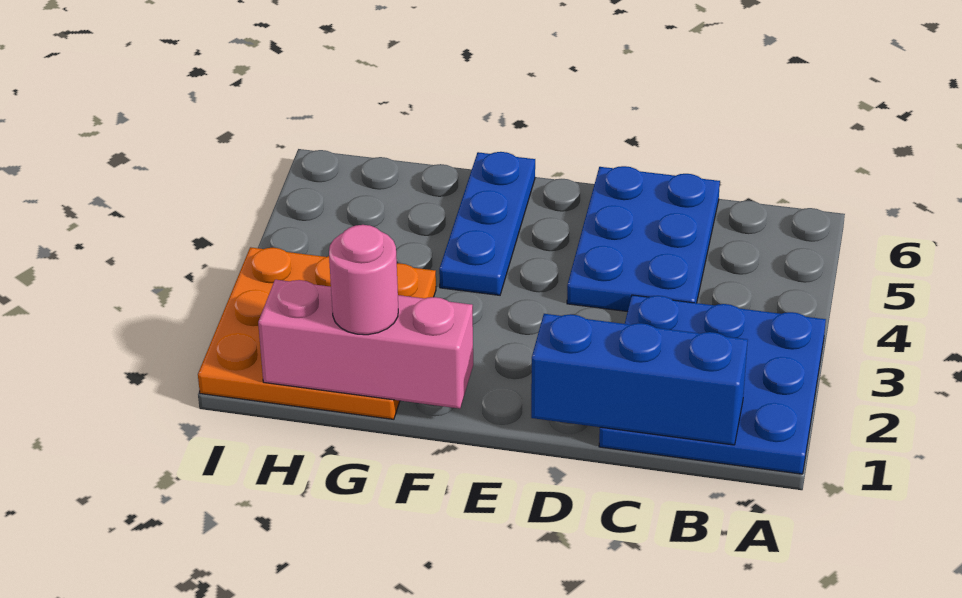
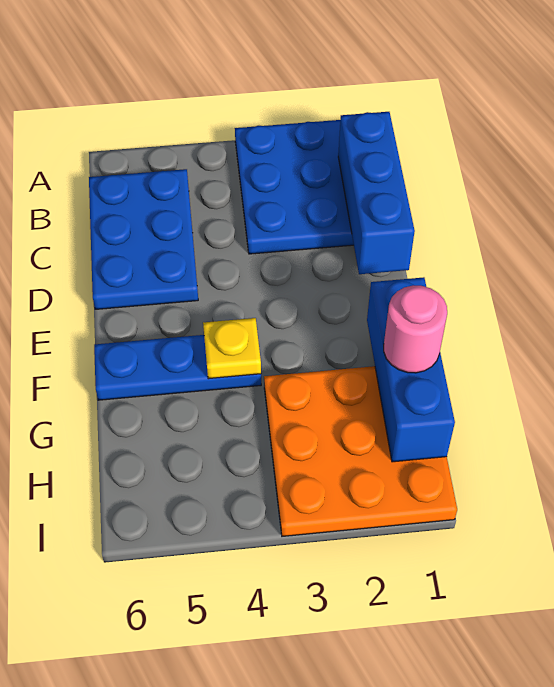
blue plate C4:D6 level 1 -> blue plate B5:D6 level 1
pink brick F1:H1 level 2 -> blue brick F1:H1 level 2
none -> yellow plate F4 level 2

